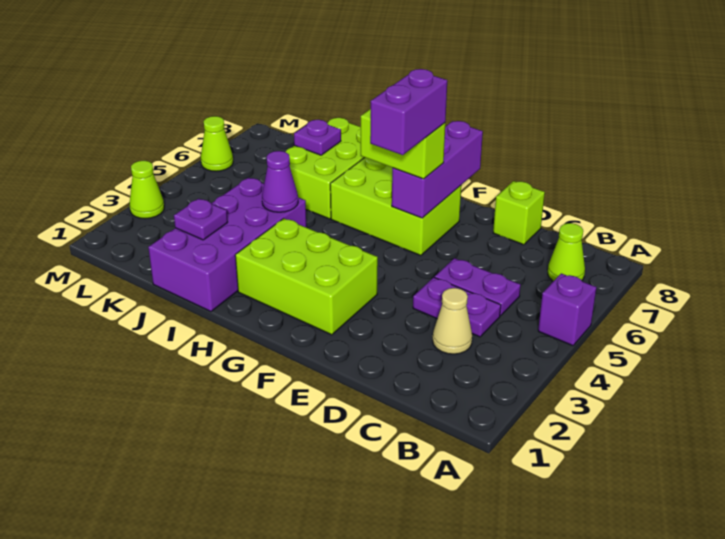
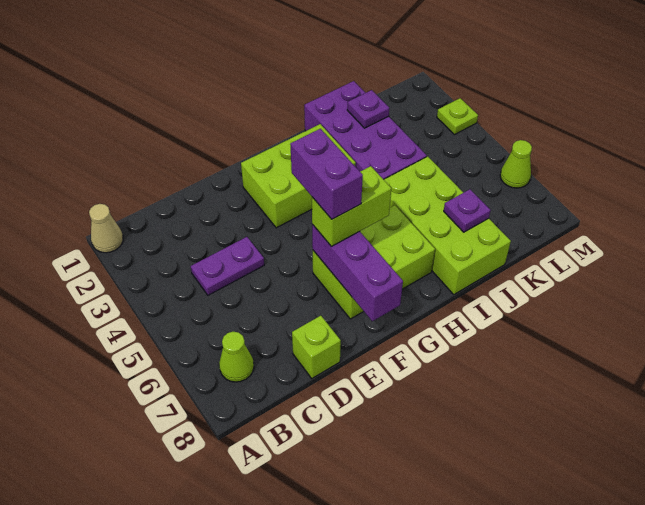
purple brick A5 level 1 -> none
tan cone C3 level 1 -> tan cone A1 level 1
purple plate C5:D5 level 1 -> none
purple cone I4 level 2 -> none
lime brick I6:J8 level 1 -> lime brick I5:J8 level 1
lime cone M3 level 1 -> lime plate M3 level 1

